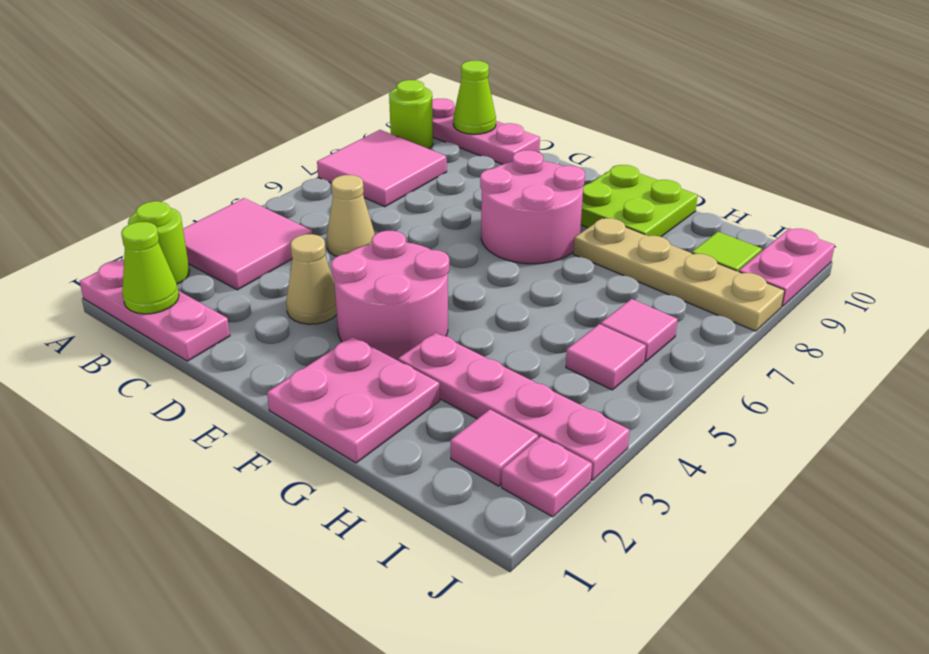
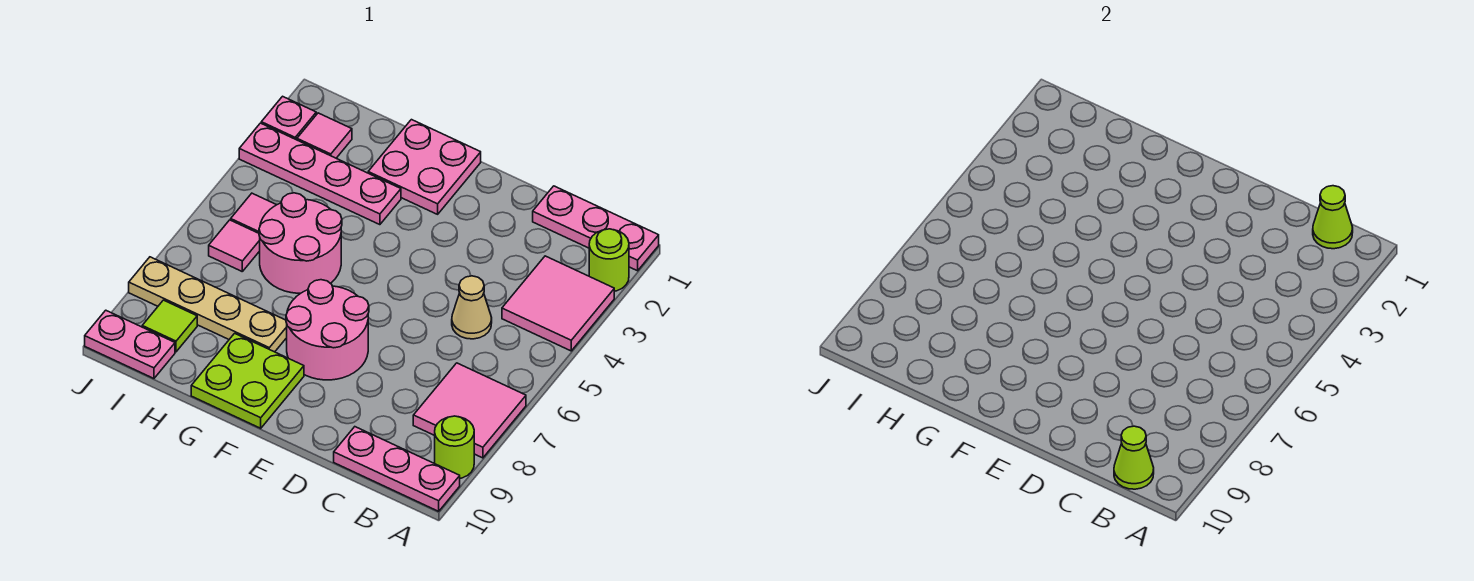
tan cone D3 level 1 -> none
pink round brick E3:F4 level 1 -> pink round brick G5:H6 level 1
pink plate J9:J10 level 1 -> pink plate I10:J10 level 1

